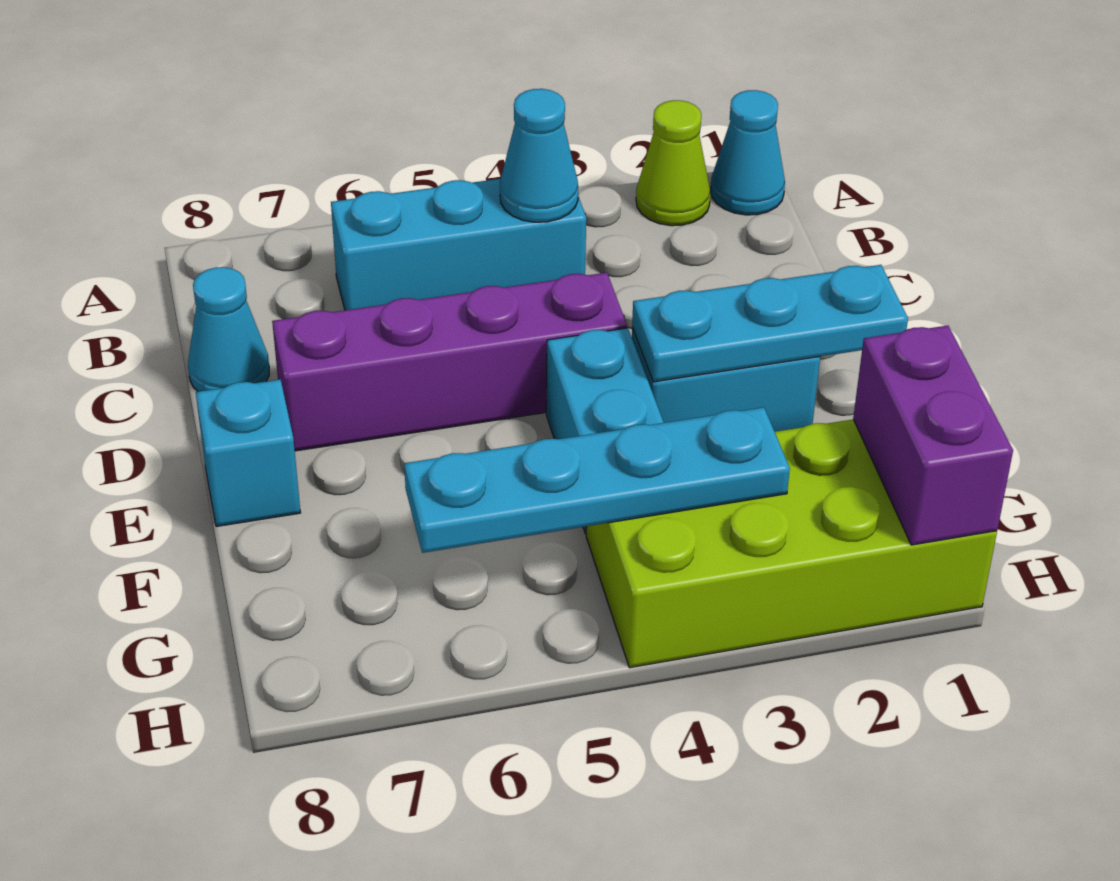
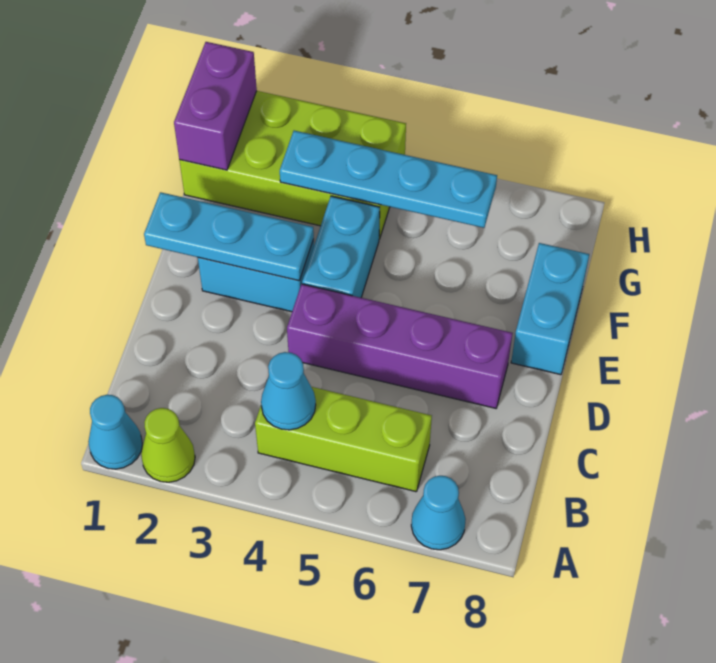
cyan brick B4:B6 level 1 -> lime brick B4:B6 level 1
cyan cone C8 level 1 -> cyan cone A7 level 1
cyan brick E8 level 1 -> cyan brick E8:F8 level 1

